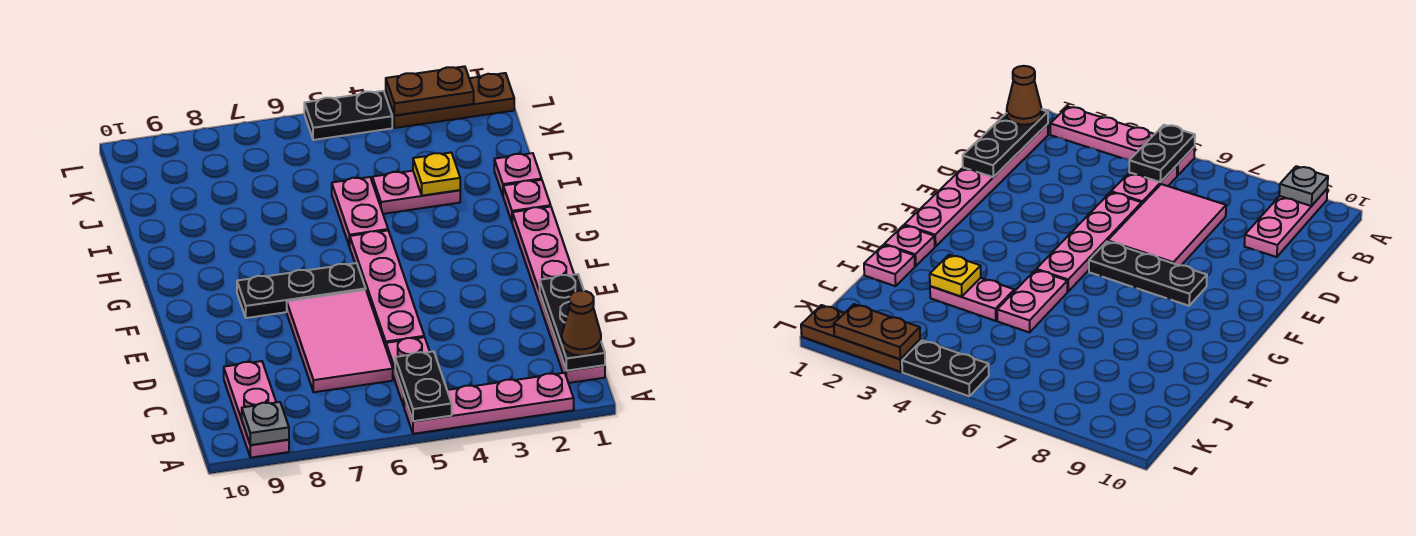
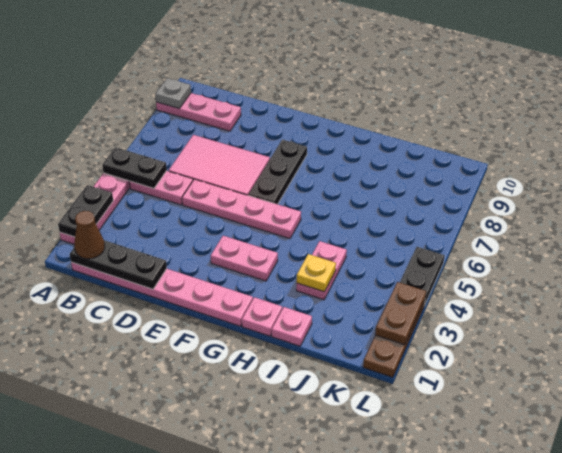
none -> black plate A2:A3 level 2
pink plate H5:I5 level 1 -> pink plate F3:G3 level 1

